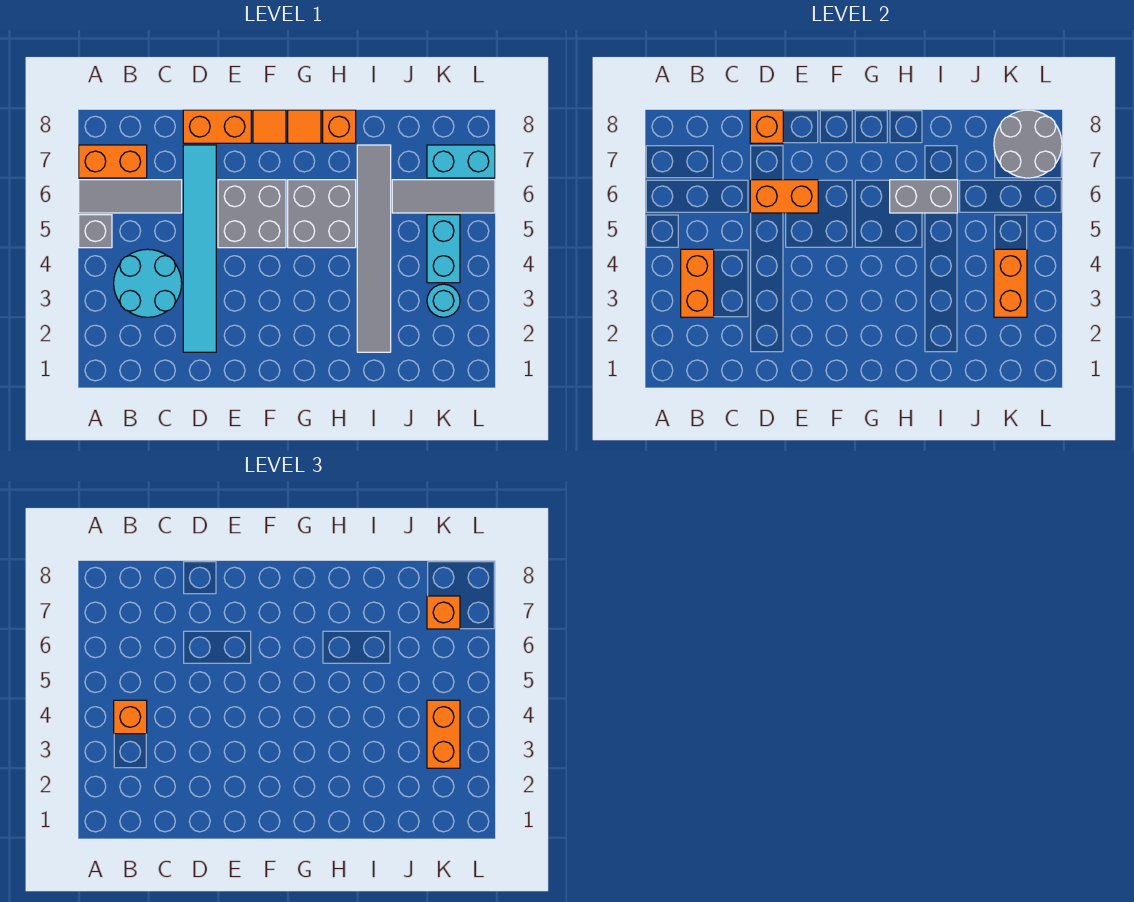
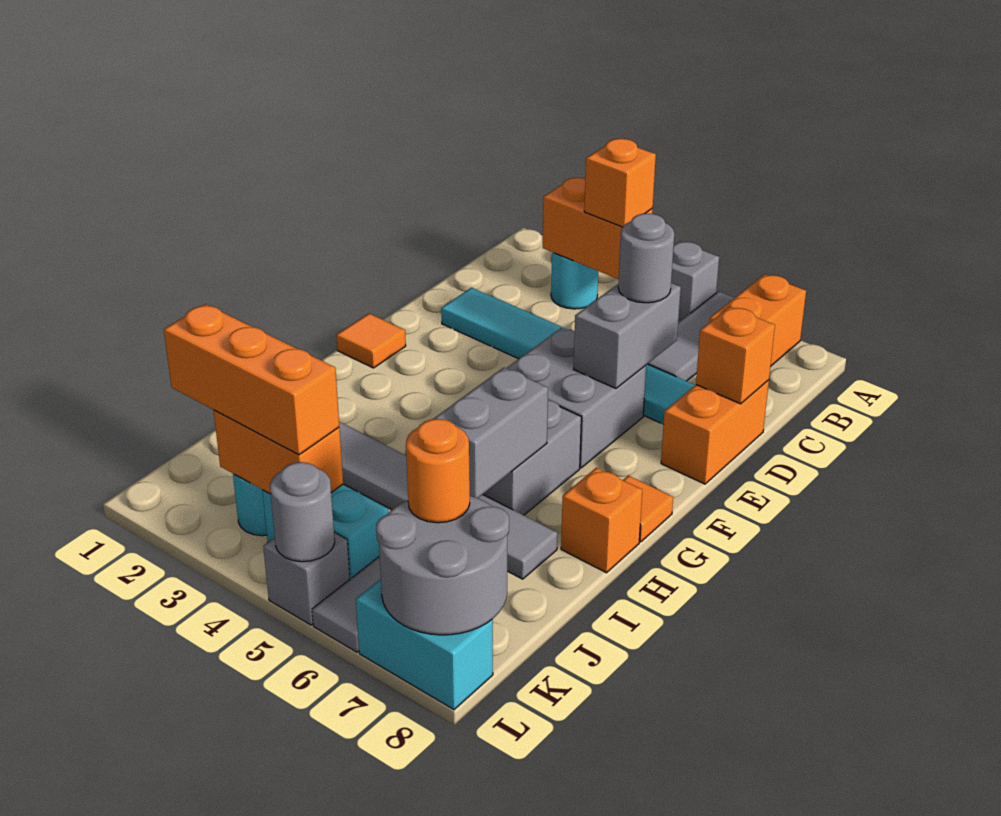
cyan round brick B3:C4 level 1 -> cyan round brick B3 level 1
orange brick D6:E6 level 2 -> grey brick D6:E6 level 2
none -> grey round brick D6 level 3
orange tile F8 level 1 -> orange tile F1 level 1
orange brick K3:K4 level 3 -> orange brick K2:K4 level 3
cyan brick K7:L7 level 1 -> cyan brick L7:L8 level 1
orange brick K7 level 3 -> orange round brick K7 level 3
none -> grey brick L5 level 1
none -> grey round brick L5 level 2

